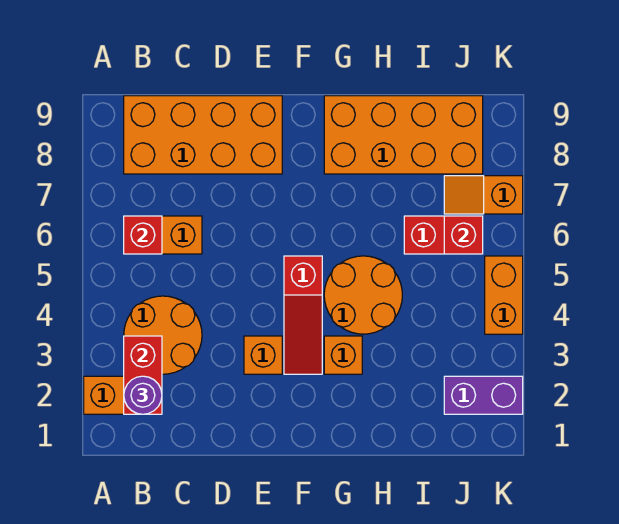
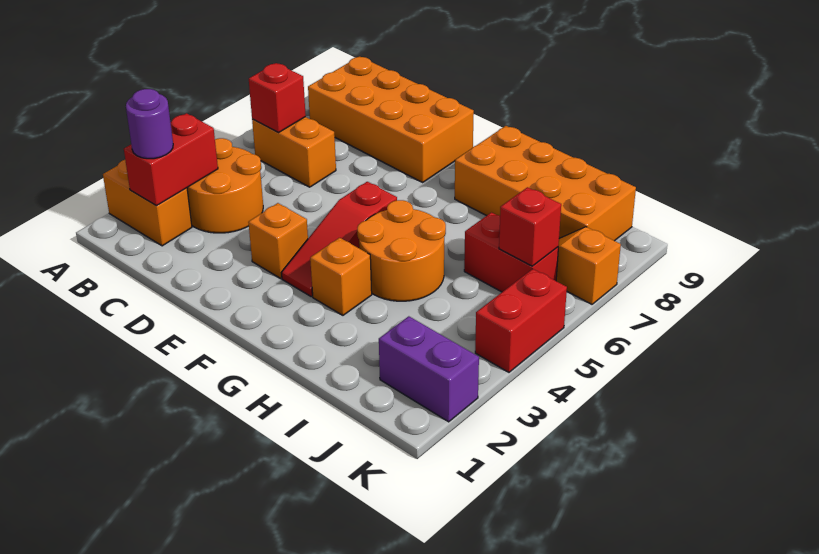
orange brick K4:K5 level 1 -> red brick K4:K5 level 1

